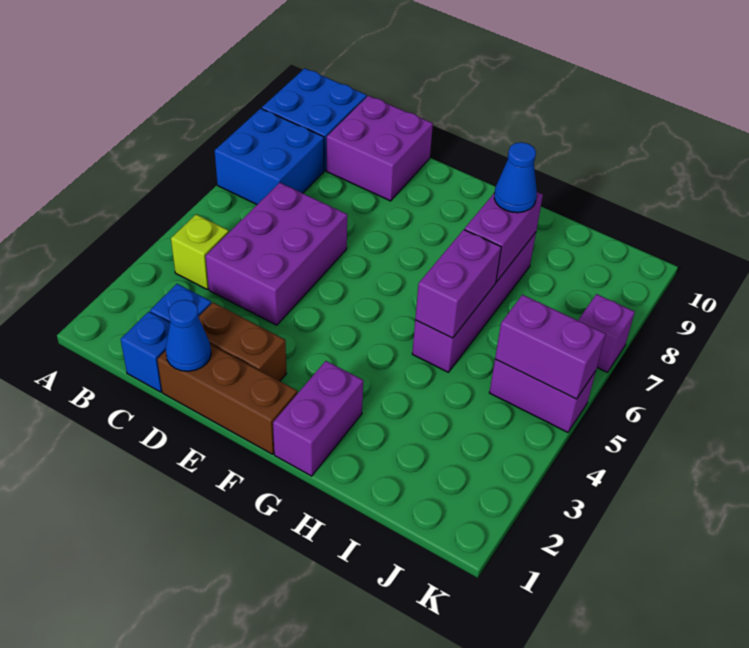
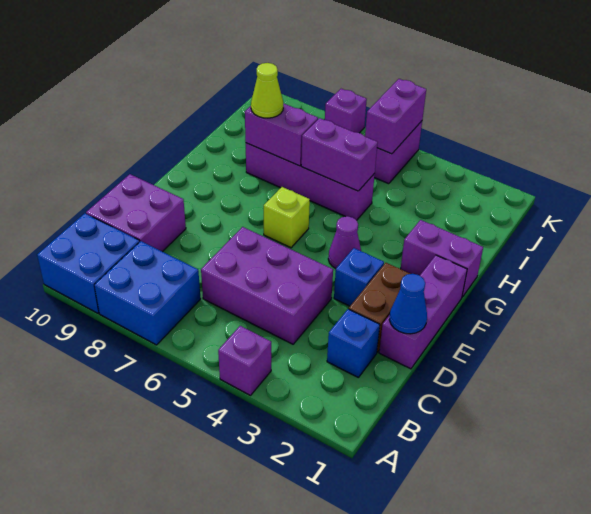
none -> purple brick A4 level 1
lime brick B4 level 1 -> lime brick F6 level 1
blue brick C1 level 1 -> blue brick E3 level 1
brown brick D1:F1 level 1 -> purple brick D1:F1 level 1
none -> purple cone F4 level 1
blue cone H8 level 3 -> lime cone H8 level 3

